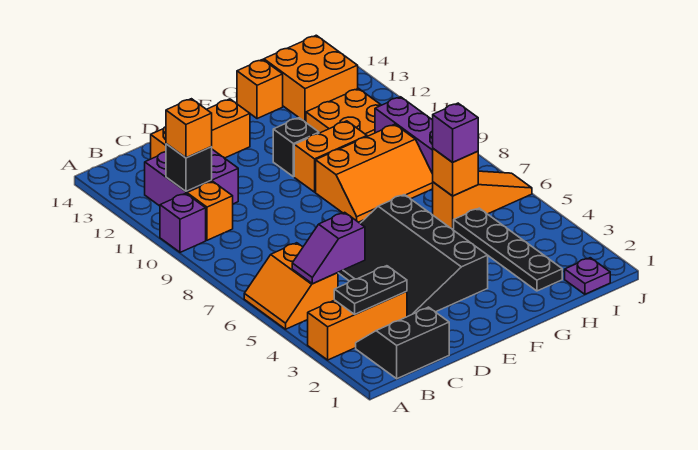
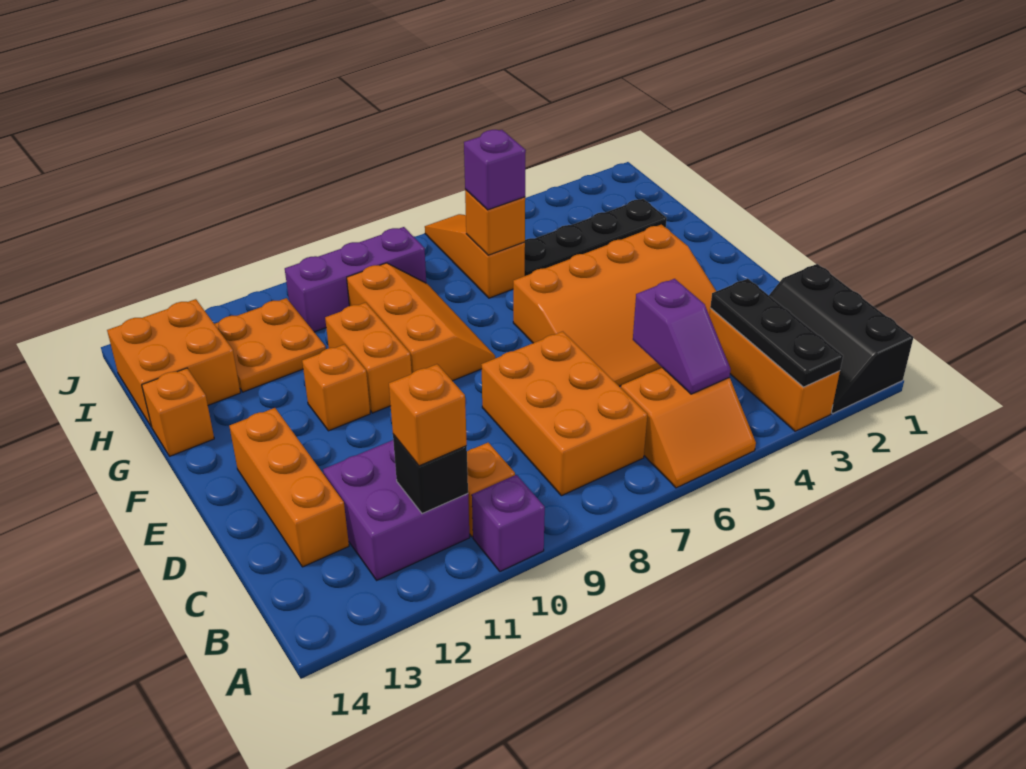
black slope B1:C2 level 1 top 1 -> black slope A1:C2 level 1 top 1
black plate B3:C3 level 2 -> black plate A3:C3 level 2
none -> orange brick B7:D8 level 1
black slope D3:F6 level 1 top F -> orange slope D3:F6 level 1 top F
black brick F11 level 1 -> orange brick F11 level 1
purple plate I1 level 1 -> none

